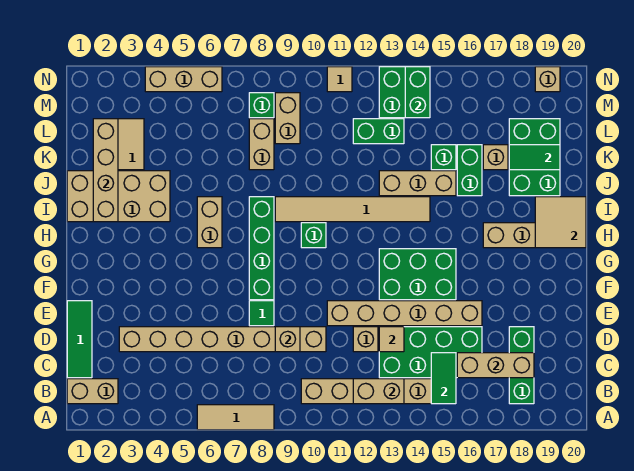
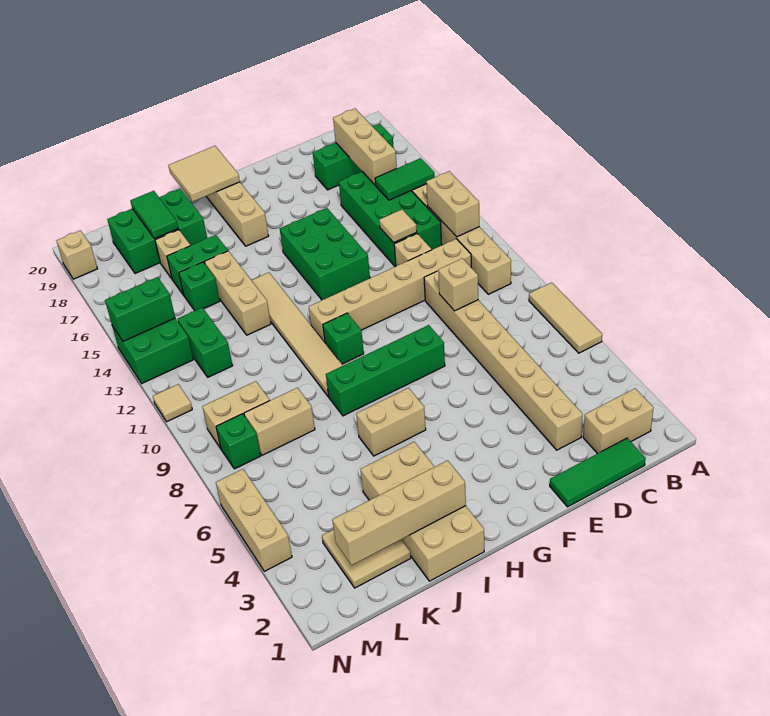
tan brick B1:B2 level 1 -> tan brick B2:C2 level 1
green tile E8 level 1 -> none
tan brick E11:E16 level 1 -> tan brick C11:H11 level 1

